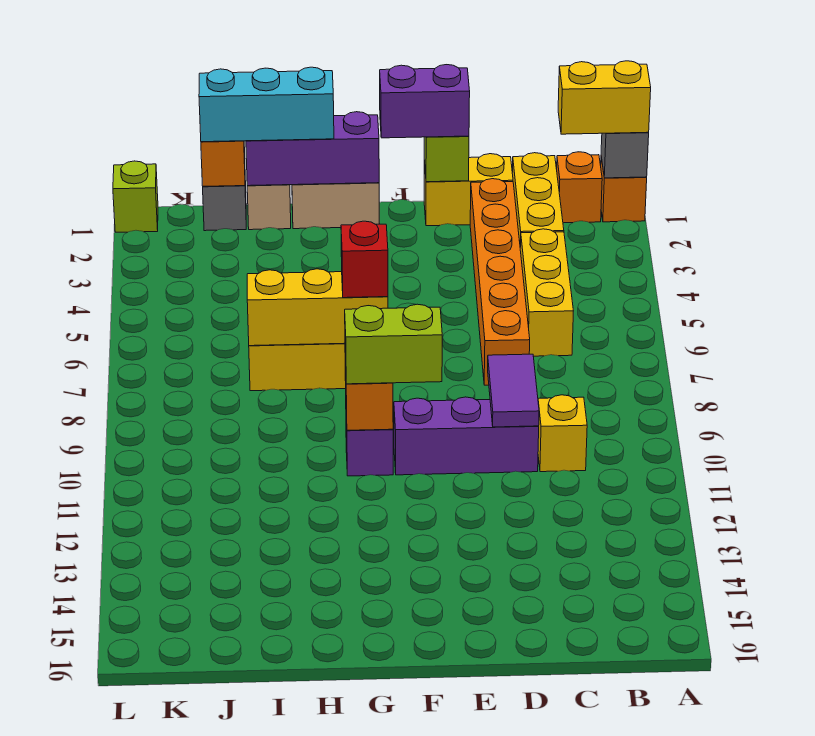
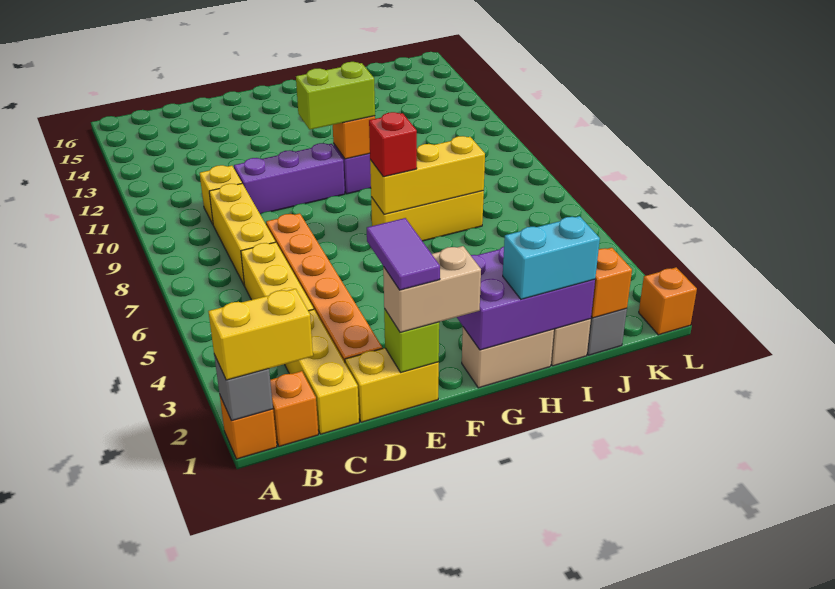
none -> yellow brick C7:C9 level 1
purple tile D9:D10 level 2 -> purple tile E1:E2 level 4
purple brick E1:F1 level 3 -> tan brick E1:F1 level 3
purple brick G1:I1 level 2 -> purple brick G1:I2 level 2
cyan brick H1:J1 level 3 -> cyan brick H1:I1 level 3
lime brick L1 level 1 -> orange brick L1 level 1

